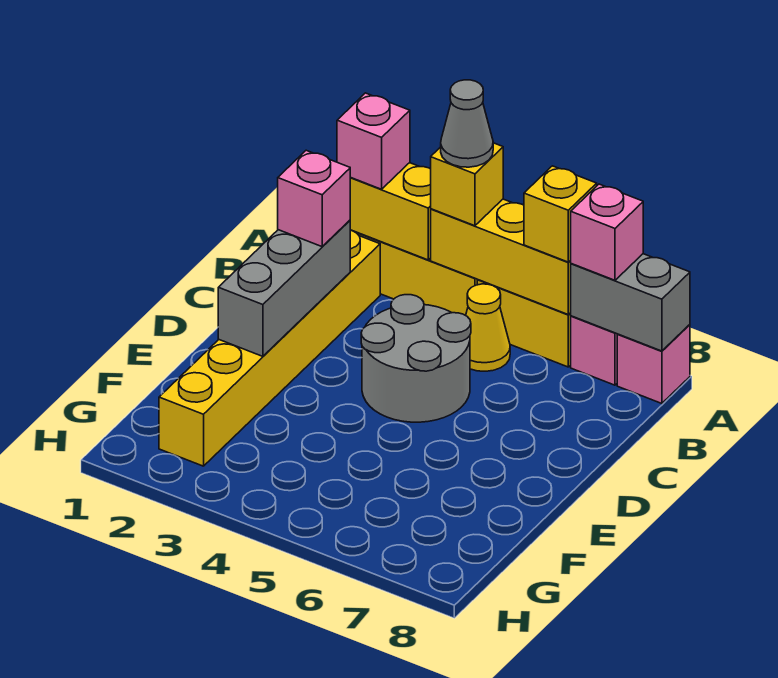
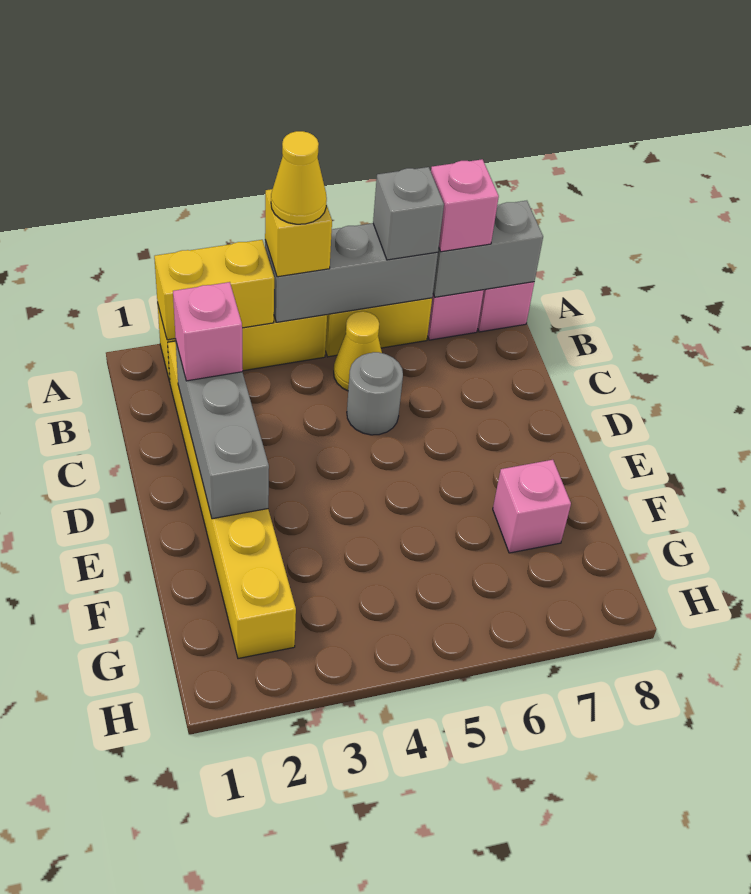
pink brick A2 level 3 -> pink brick F7 level 1
yellow brick A4:A6 level 2 -> grey brick A4:A6 level 2
grey cone A4 level 4 -> yellow cone A4 level 4
yellow brick A6 level 3 -> grey brick A6 level 3
grey round brick C4:D5 level 1 -> grey round brick C5 level 1

